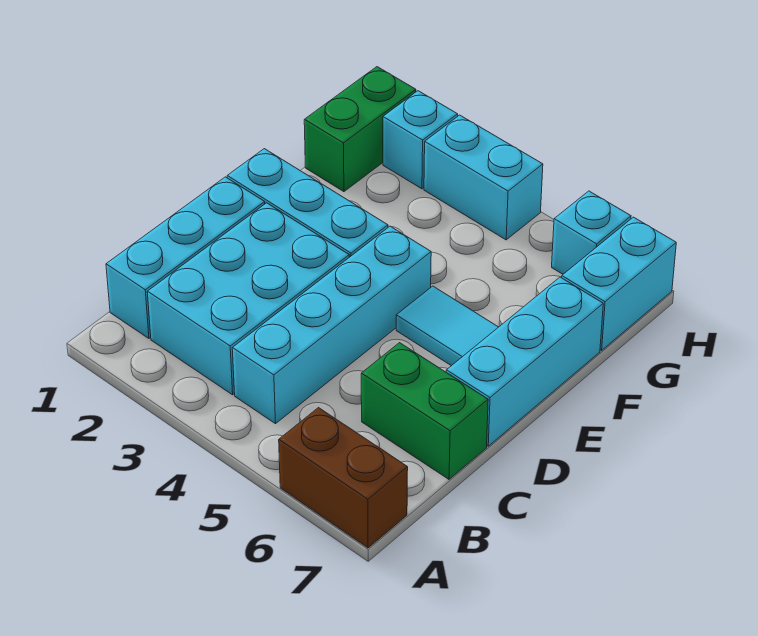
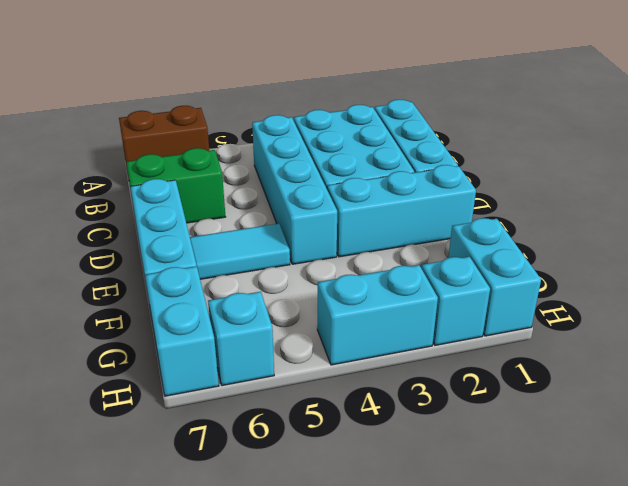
green brick G1:H1 level 1 -> cyan brick G1:H1 level 1

